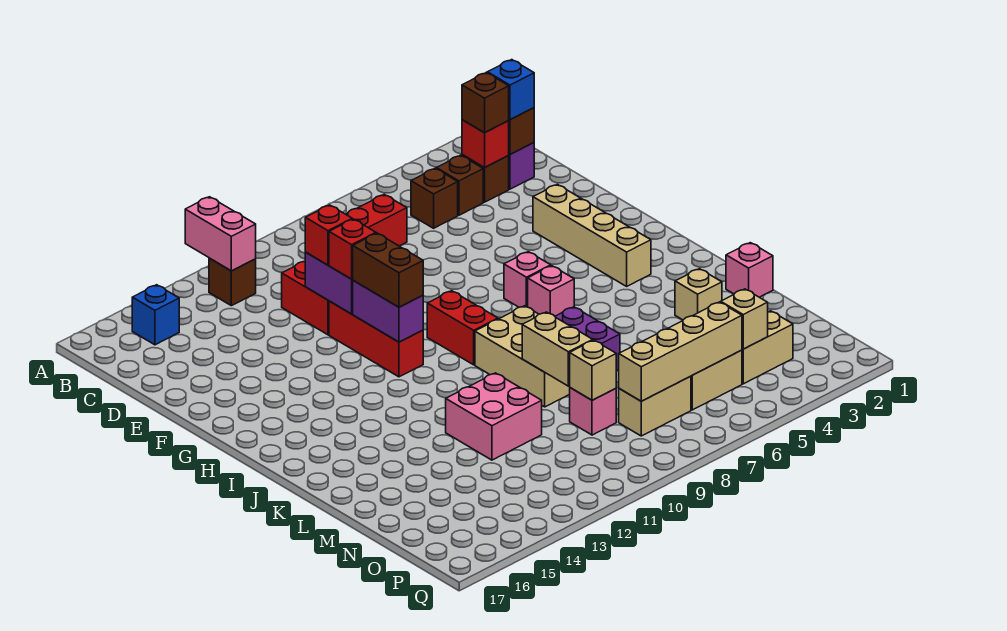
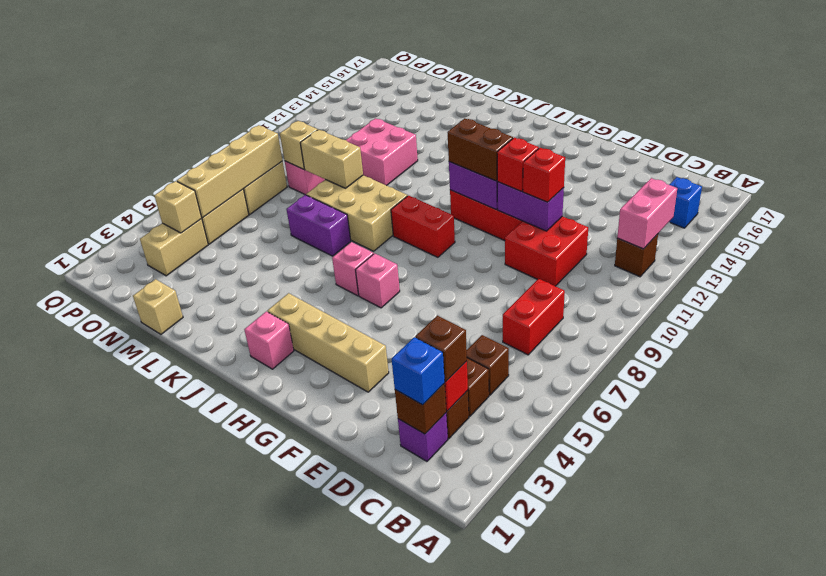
pink brick A12:B12 level 2 -> pink brick B12:B13 level 2
pink brick L1 level 1 -> pink brick I2 level 1
tan brick L3 level 1 -> tan brick M1 level 1

